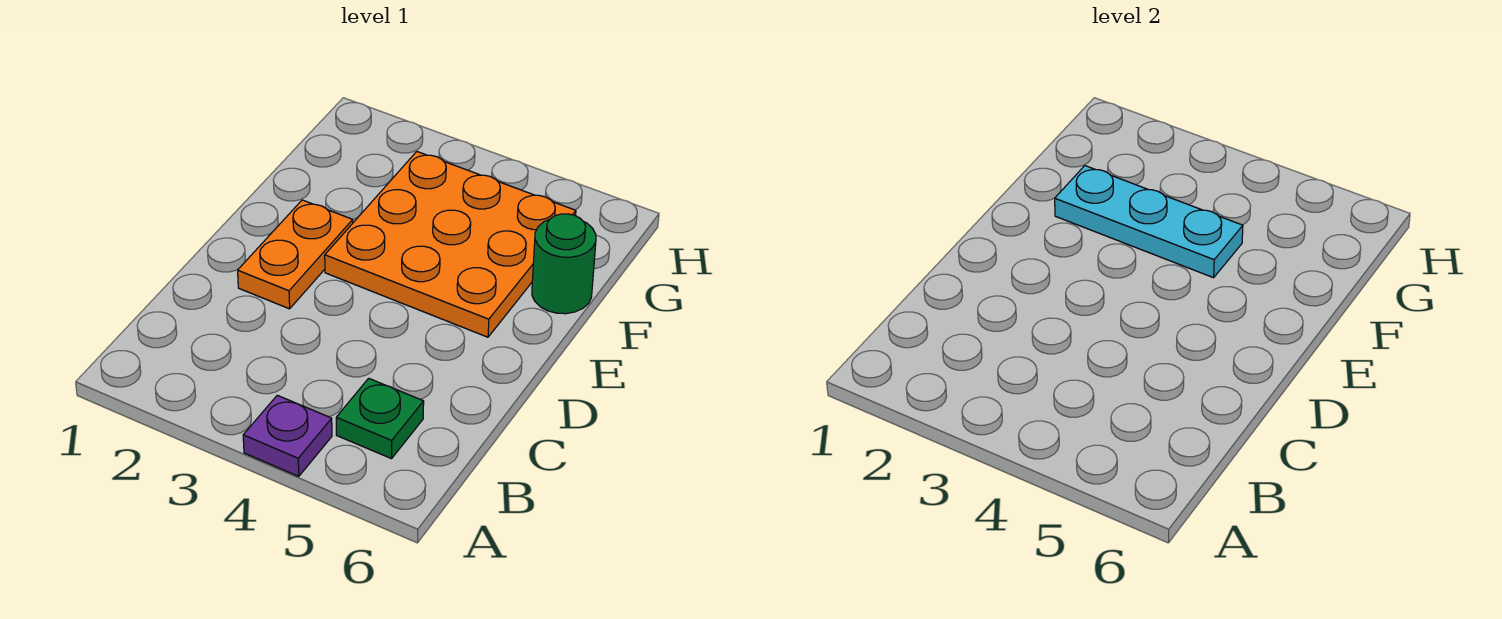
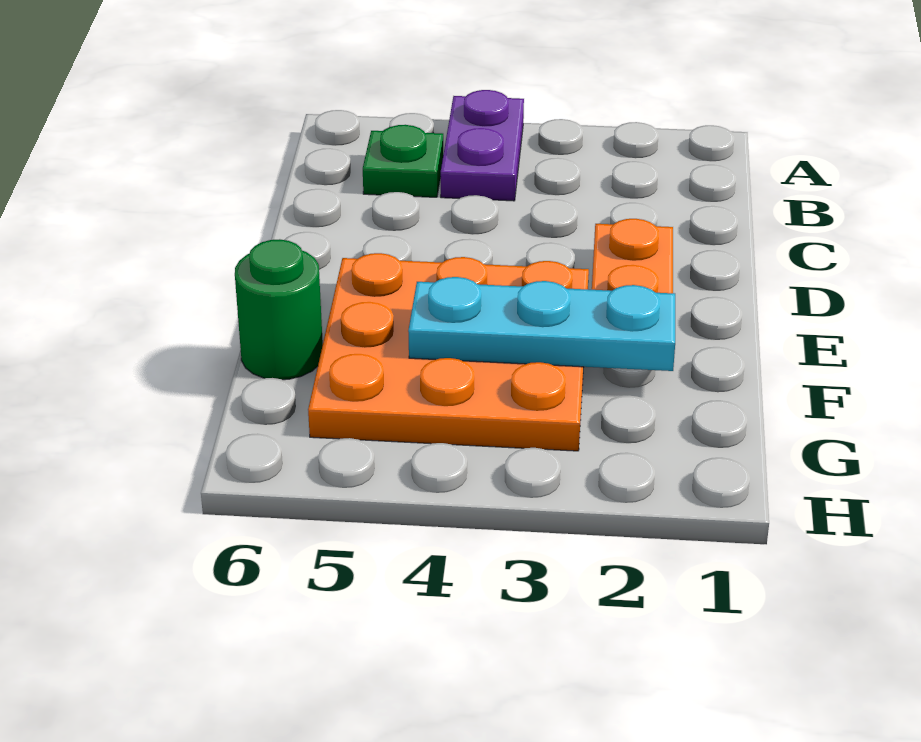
purple plate A4 level 1 -> purple plate A4:B4 level 1

